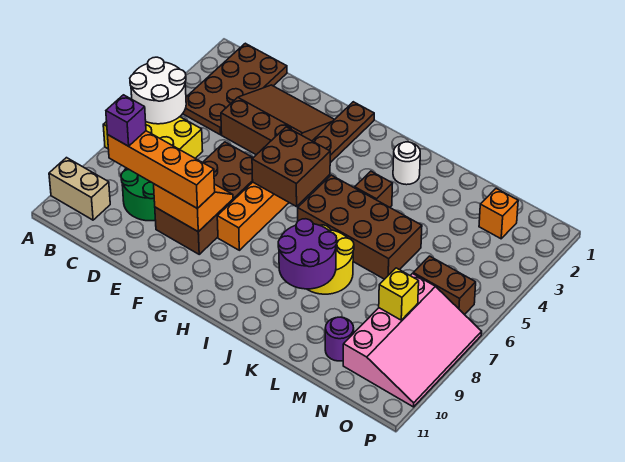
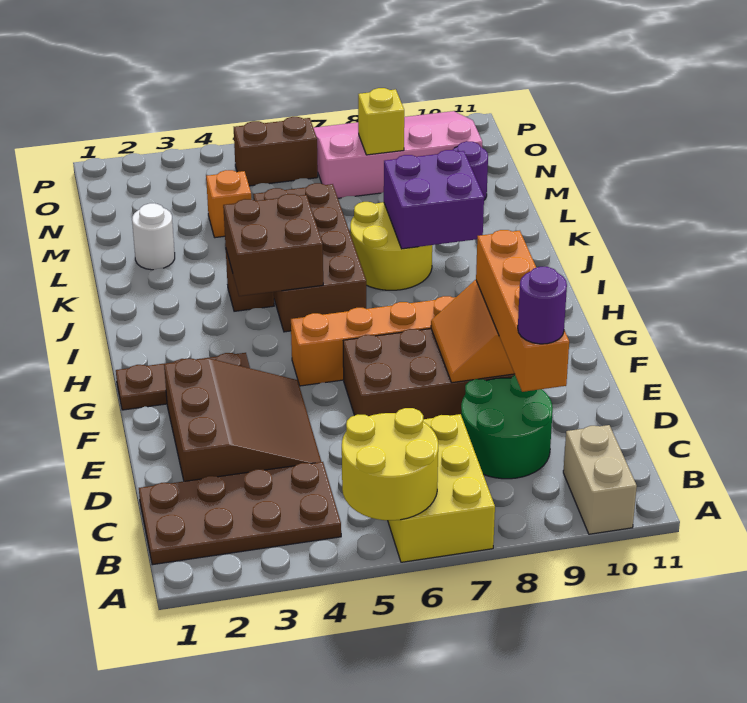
white round brick A5:B6 level 2 -> yellow round brick A5:B6 level 2
purple brick C9 level 4 -> purple round brick C9 level 4
brown slope D2:F4 level 1 top 4 -> brown slope D2:F4 level 1 top 2
brown brick G5:H6 level 2 -> brown brick I4:J5 level 2
white round brick J2 level 1 -> white round brick L2 level 1
purple round brick J8:K9 level 2 -> purple brick J8:K9 level 2
orange brick N2 level 1 -> orange brick M4 level 1
brown brick N6:O6 level 1 -> brown brick O5:O6 level 1

